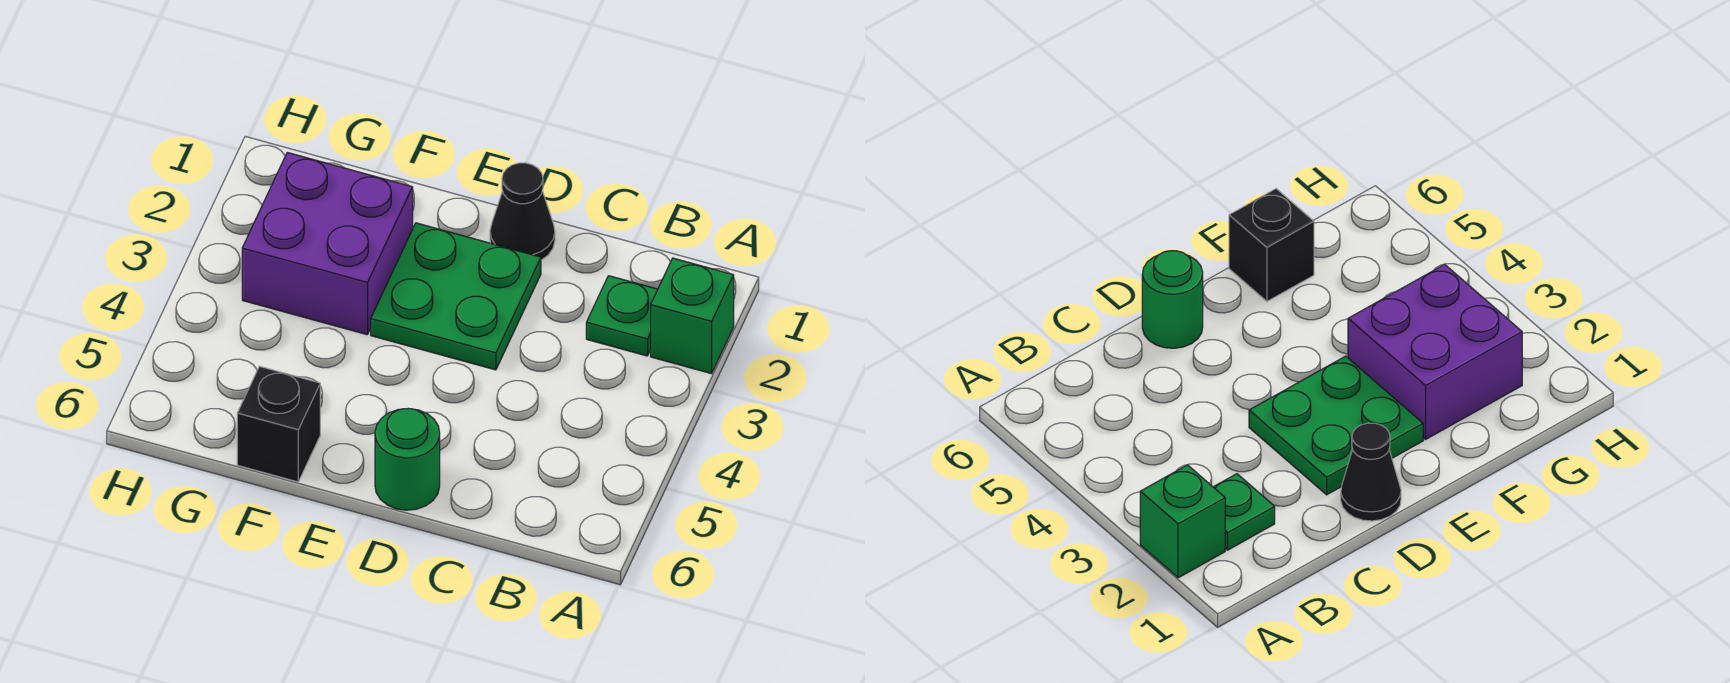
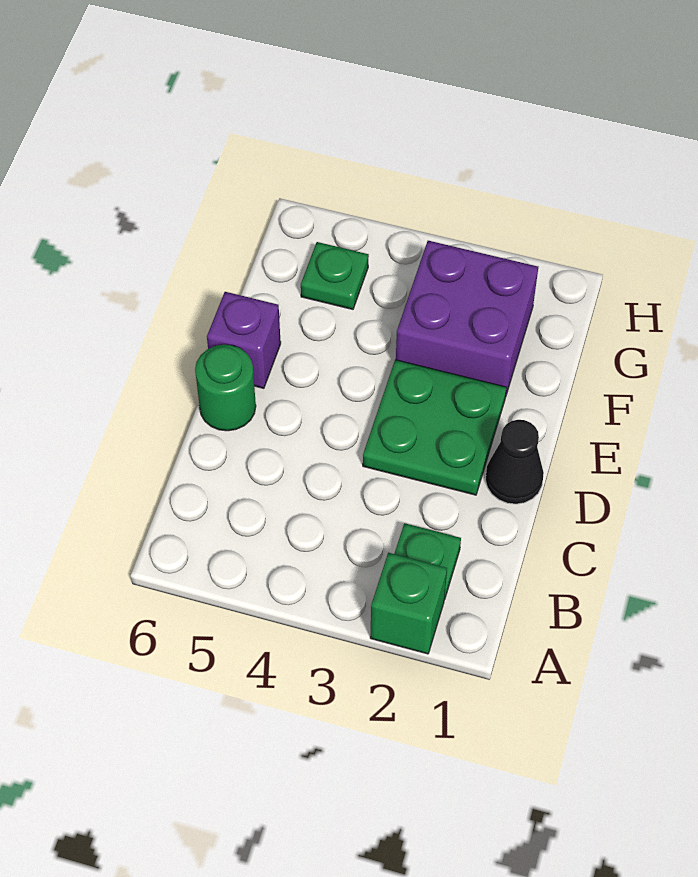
none -> purple brick E6 level 1
black brick F6 level 1 -> none
none -> green plate G5 level 1

